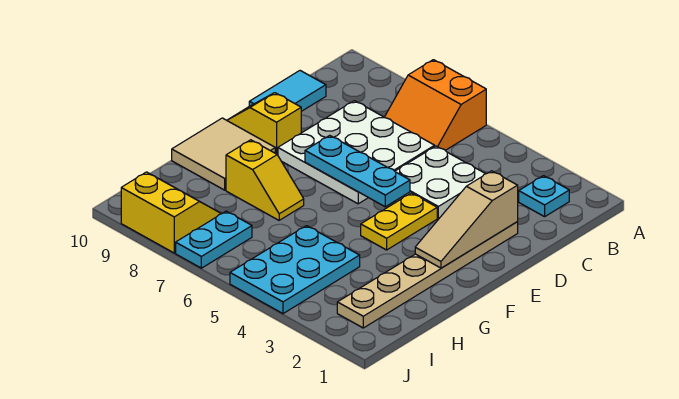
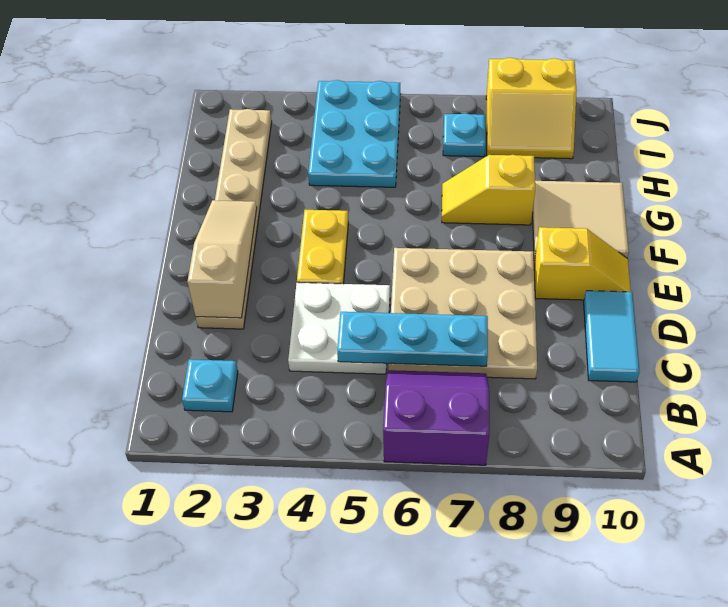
orange slope A6:B7 level 1 top A -> purple slope A6:B7 level 1 top A
white plate C6:E8 level 1 -> tan plate C6:E8 level 1
cyan plate E5:E7 level 2 -> cyan plate C5:C7 level 2
cyan plate I7:J7 level 1 -> cyan plate I7 level 1

